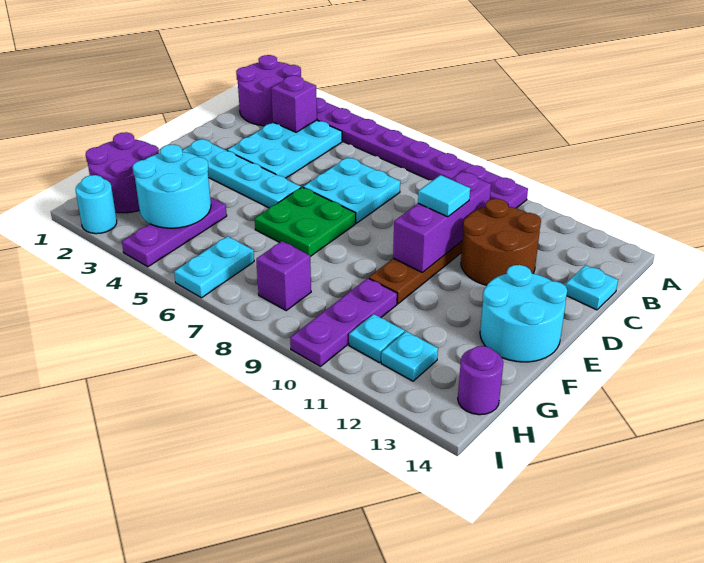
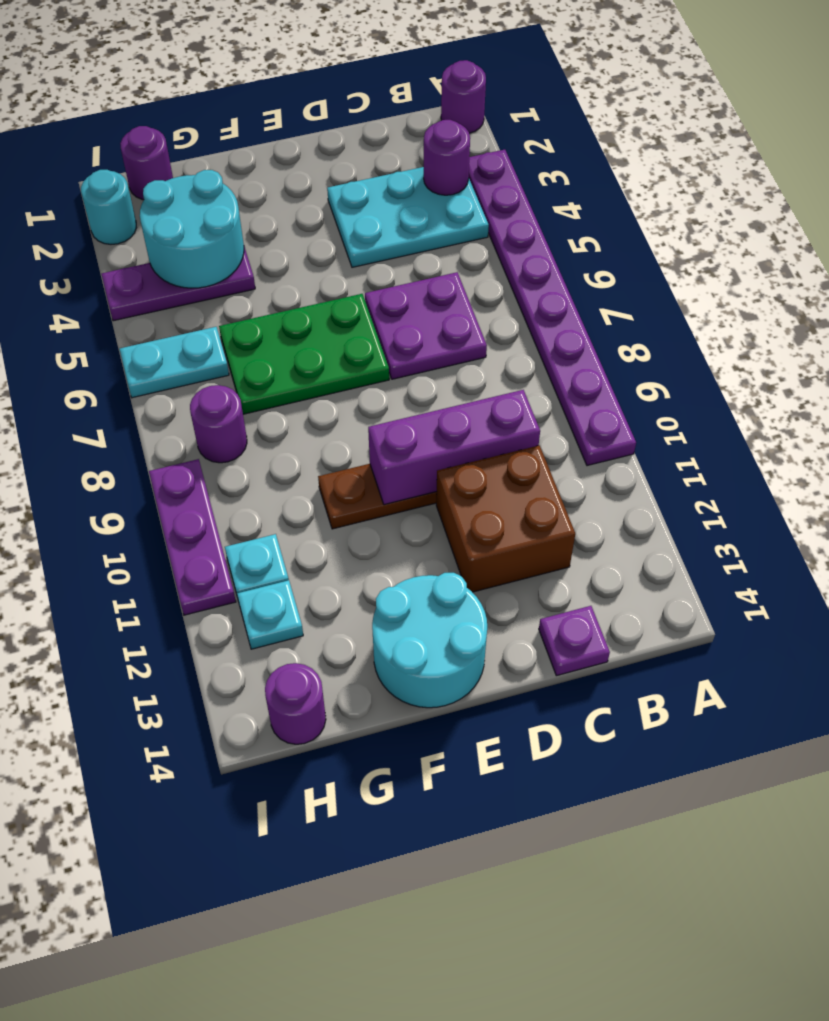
purple round brick A1:B2 level 1 -> purple round brick A1 level 1
purple brick B3 level 2 -> purple round brick B3 level 2
cyan plate C6:D7 level 1 -> purple plate C6:D7 level 1
brown round brick C11:D12 level 1 -> brown brick C11:D12 level 1
cyan plate C14 level 1 -> purple plate C14 level 1
cyan tile D10 level 3 -> none
cyan plate E2:E5 level 1 -> none
green plate E6:F7 level 1 -> green plate E6:G7 level 1
purple round brick G1:H2 level 1 -> purple round brick H1 level 1
purple plate G10:I10 level 1 -> purple plate I9:I11 level 1
purple brick H8 level 1 -> purple round brick H8 level 1

